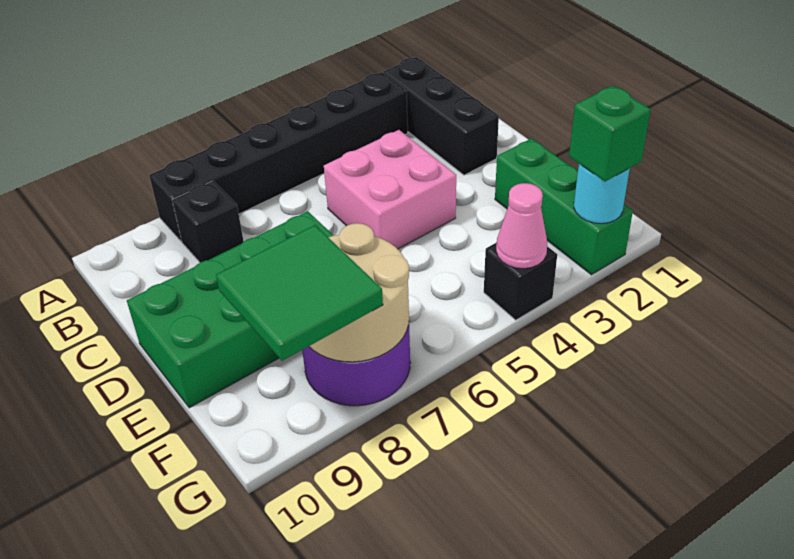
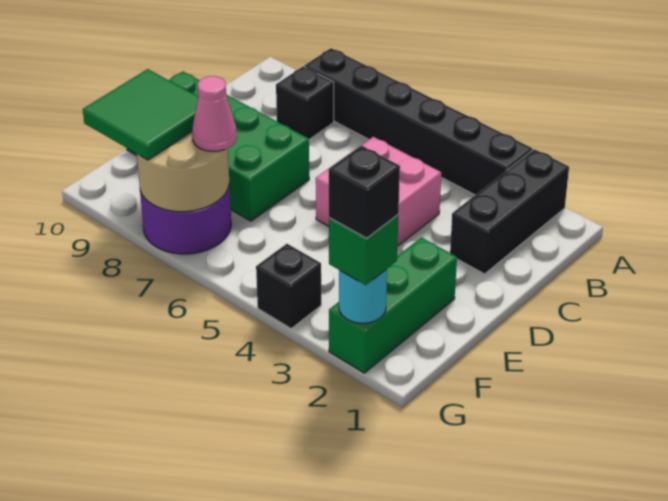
none -> black brick G2 level 4
pink cone G4 level 2 -> pink cone F7 level 3

